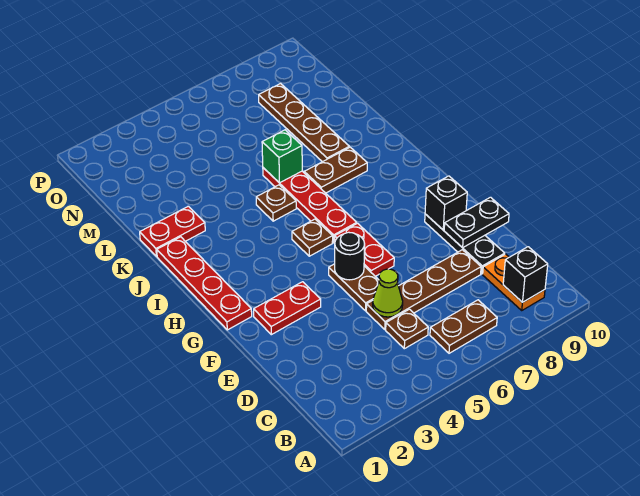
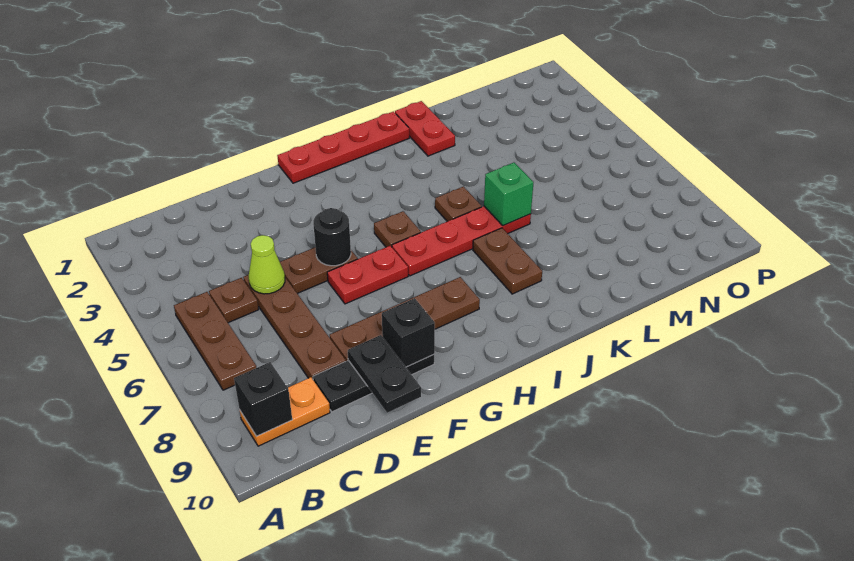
brown plate B6:B7 level 1 -> brown plate B5:B7 level 1
red plate F2:F3 level 1 -> none
brown plate K8:N8 level 1 -> brown plate E8:H8 level 1

